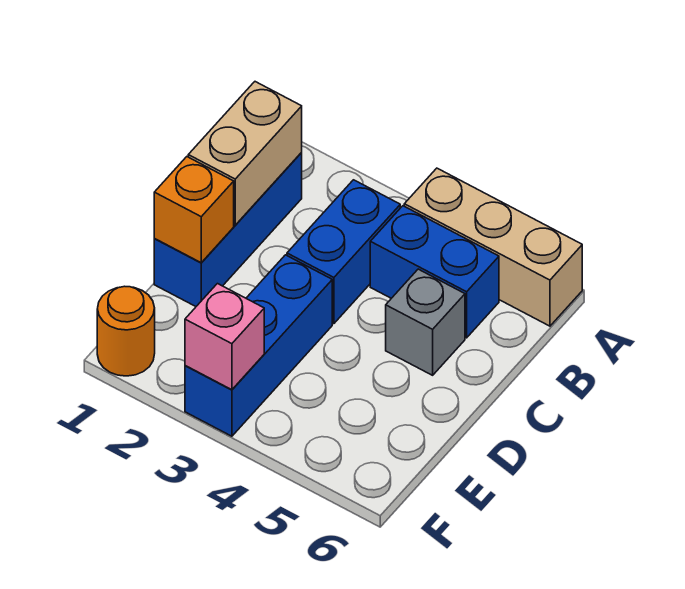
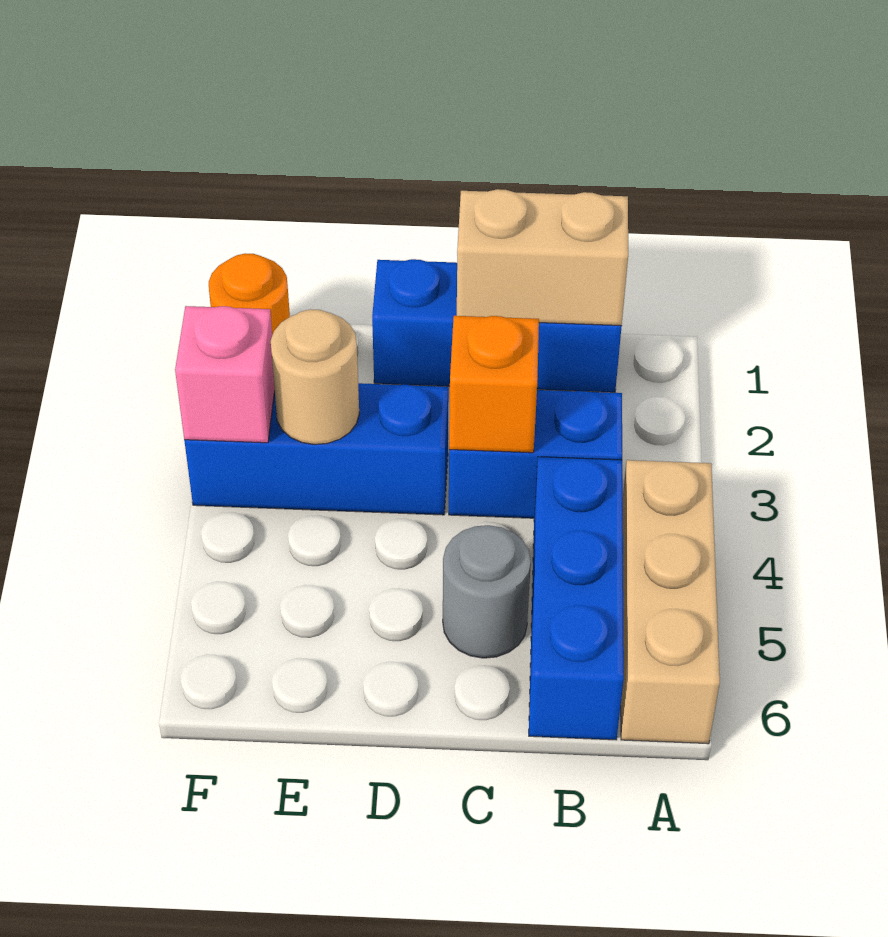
blue brick B4:B5 level 1 -> blue brick B4:B6 level 1
grey brick C5 level 1 -> grey round brick C5 level 1
orange brick D1 level 2 -> orange brick C3 level 2
none -> tan round brick E3 level 2

